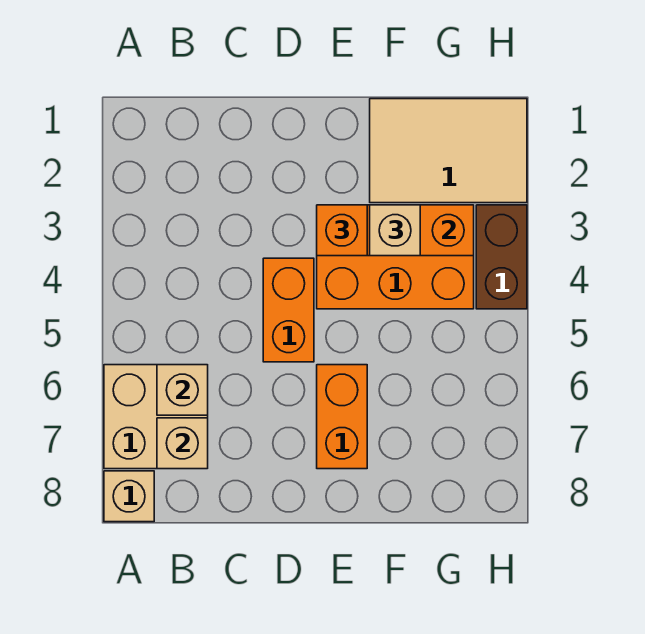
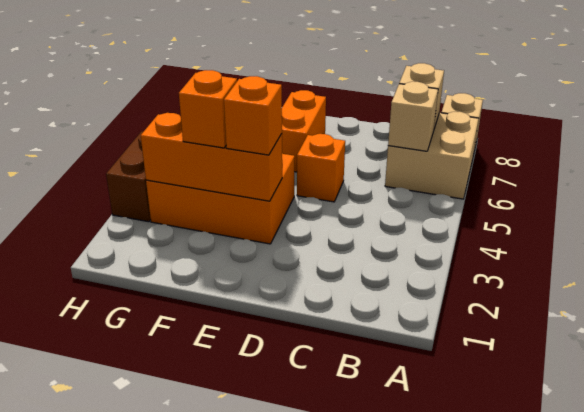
orange brick D4:D5 level 1 -> orange brick D5 level 1
tan tile F1:H2 level 1 -> none
tan brick F3 level 3 -> orange brick F3 level 3

